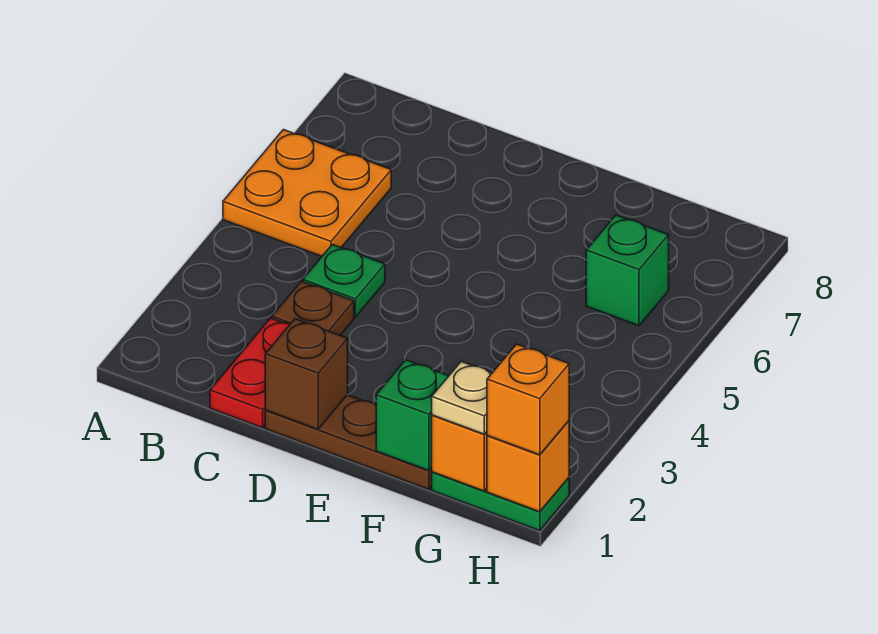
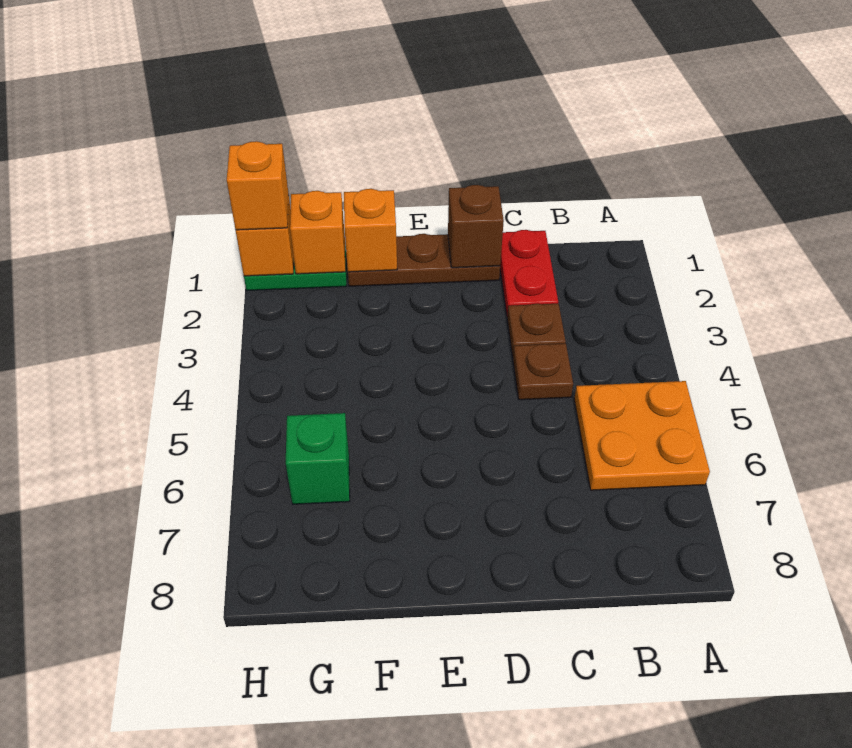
green plate C4 level 1 -> brown plate C4 level 1
green brick F1 level 2 -> orange brick F1 level 2
tan plate G1 level 3 -> none

